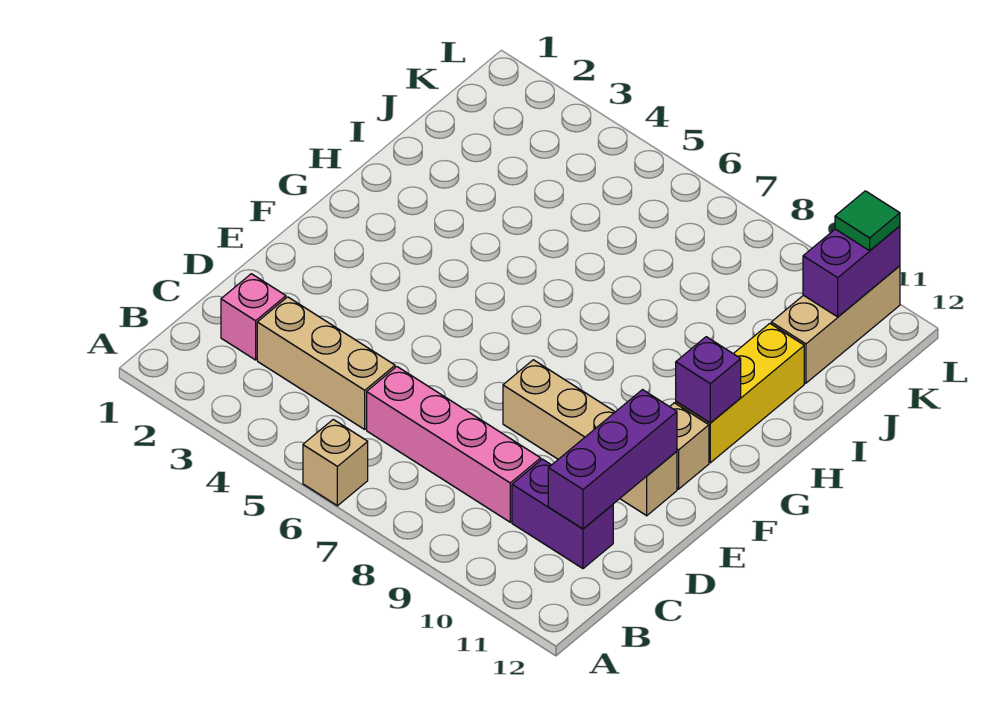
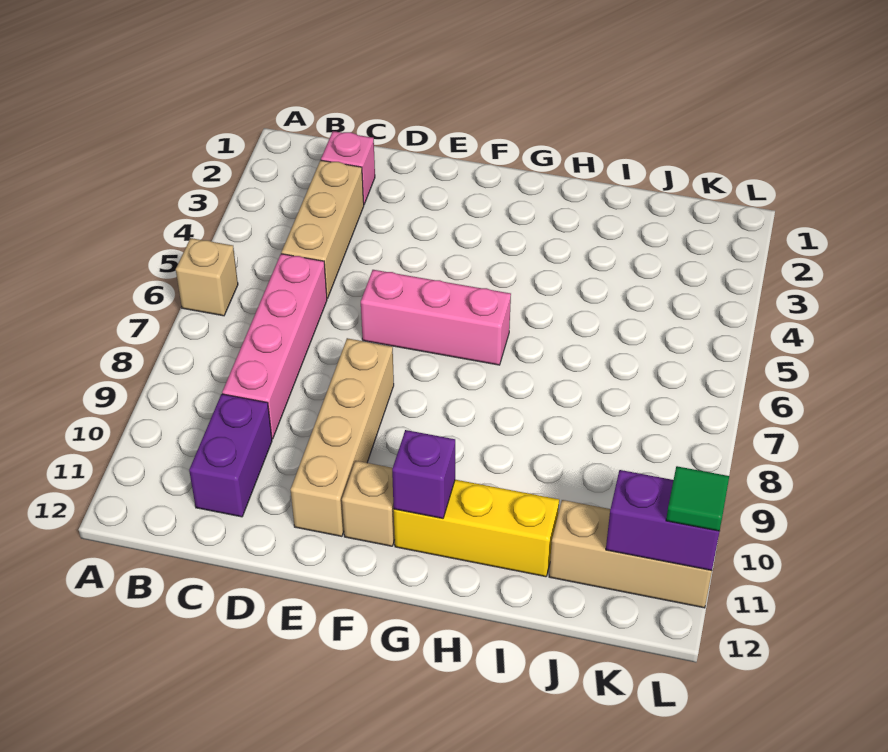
purple brick C11:E11 level 2 -> none
none -> pink brick E6:G6 level 1

